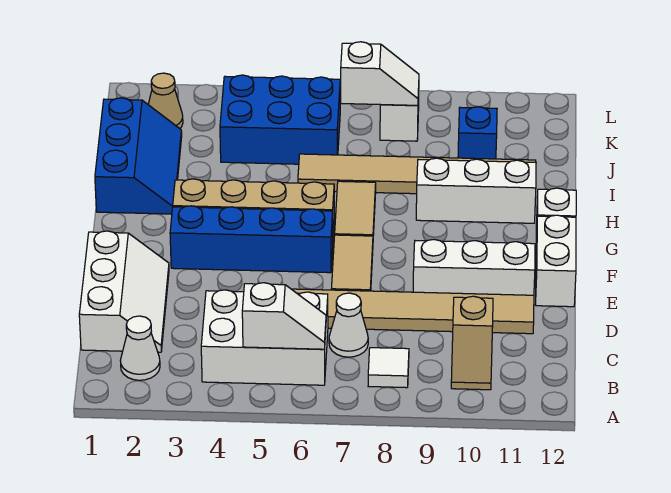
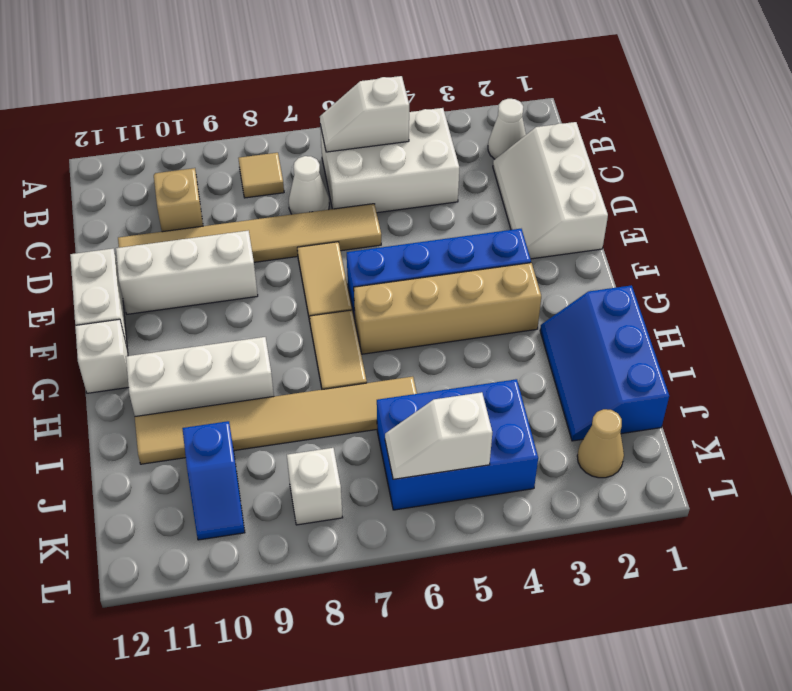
white tile B8 level 1 -> tan tile B8 level 1
white slope K7:K8 level 2 top 7 -> white slope K5:K6 level 2 top 5

